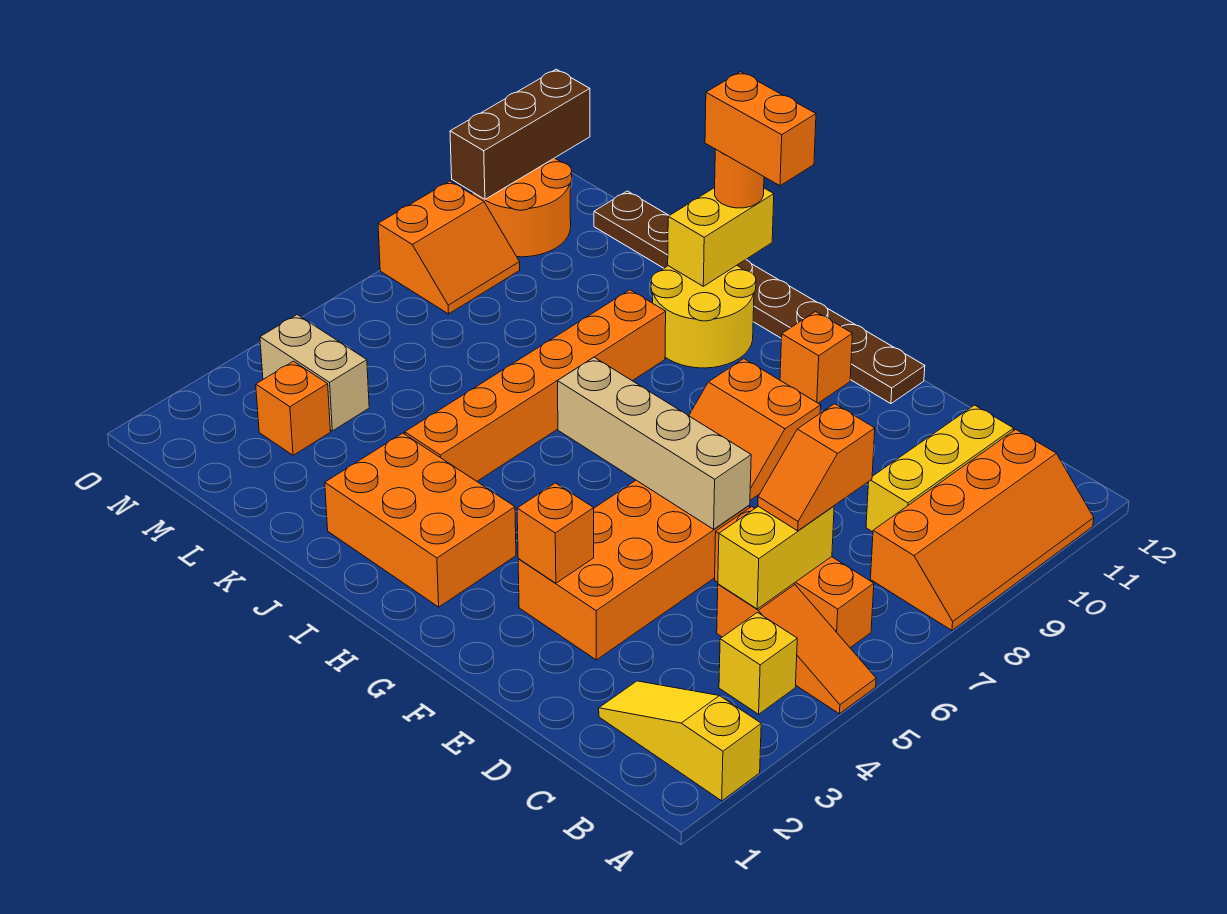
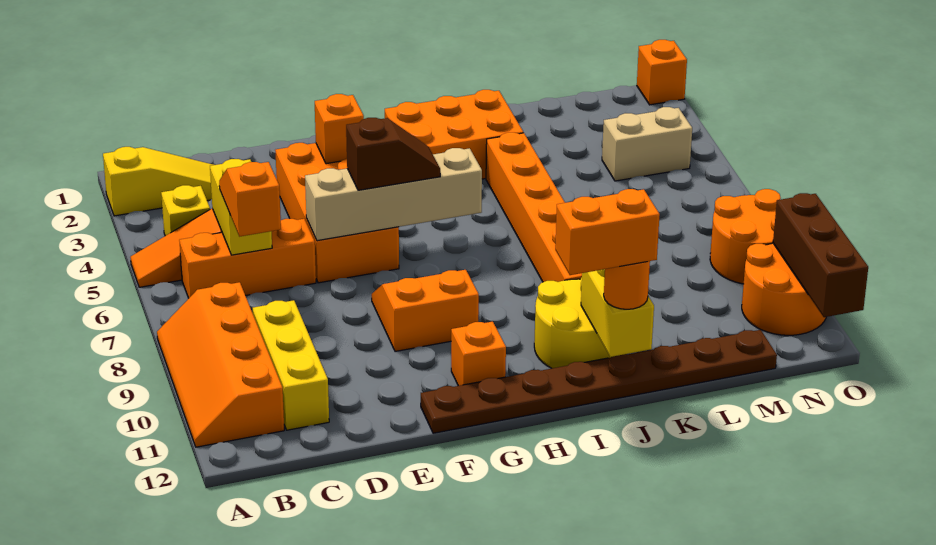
none -> brown slope F6:G6 level 3 top F
orange brick M3 level 1 -> orange brick O1 level 1
orange slope N8:O9 level 1 top O -> orange round brick N8:O9 level 1

